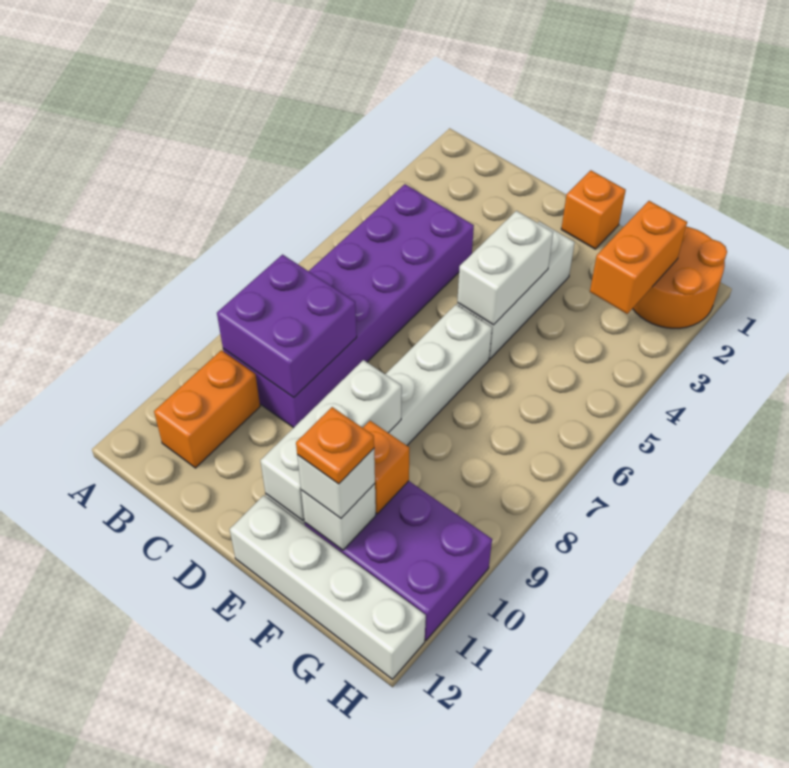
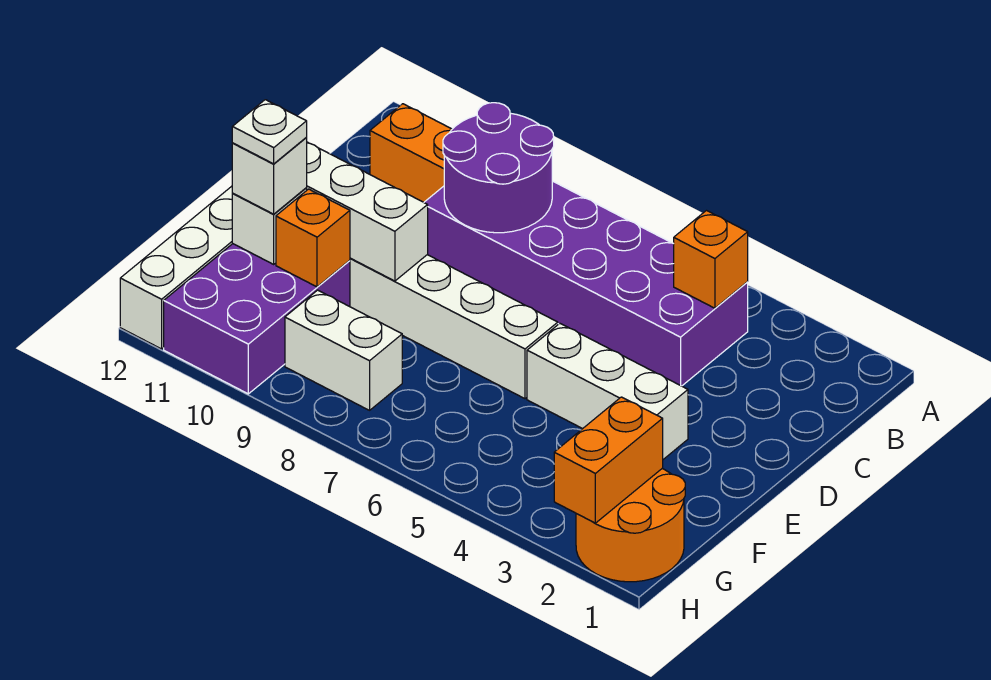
purple brick B8:C9 level 2 -> purple round brick B8:C9 level 2
orange brick E1 level 1 -> orange brick B4 level 2
white brick E4:E5 level 2 -> white brick G8:G9 level 1
orange plate F11 level 4 -> white plate F11 level 4
orange brick G2:G3 level 2 -> orange brick G2:H2 level 2

